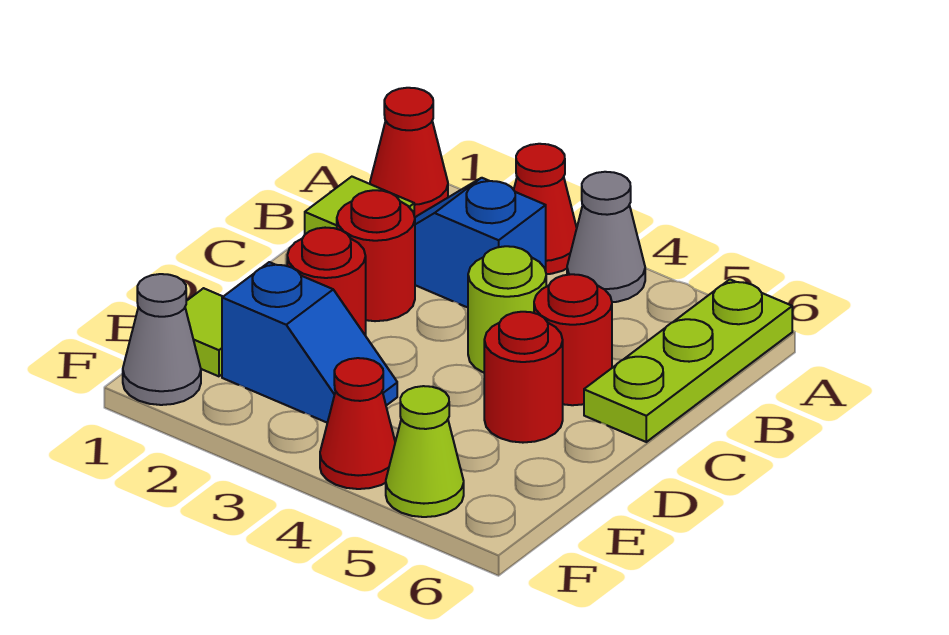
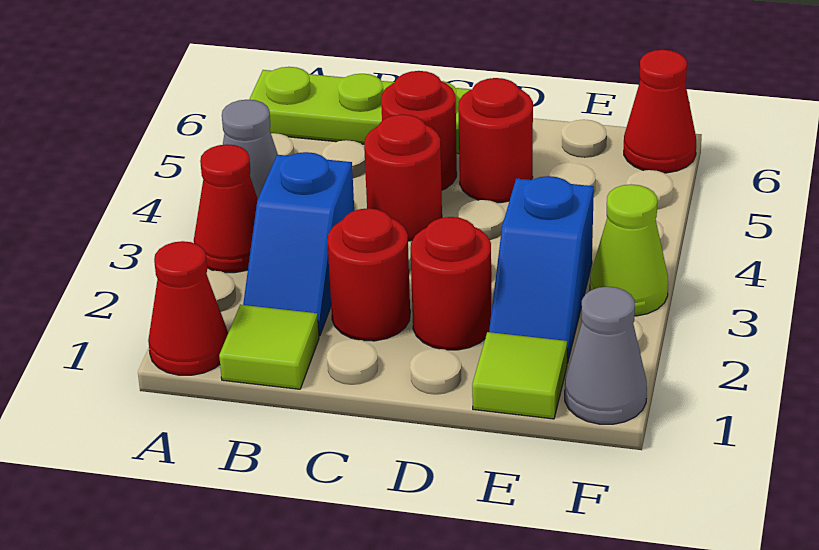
lime round brick C4 level 1 -> red round brick C4 level 1
blue slope E2:E3 level 1 top 2 -> blue slope E2:E3 level 1 top 3
red cone F4 level 1 -> red cone F6 level 1
lime cone F5 level 1 -> lime cone F3 level 1

